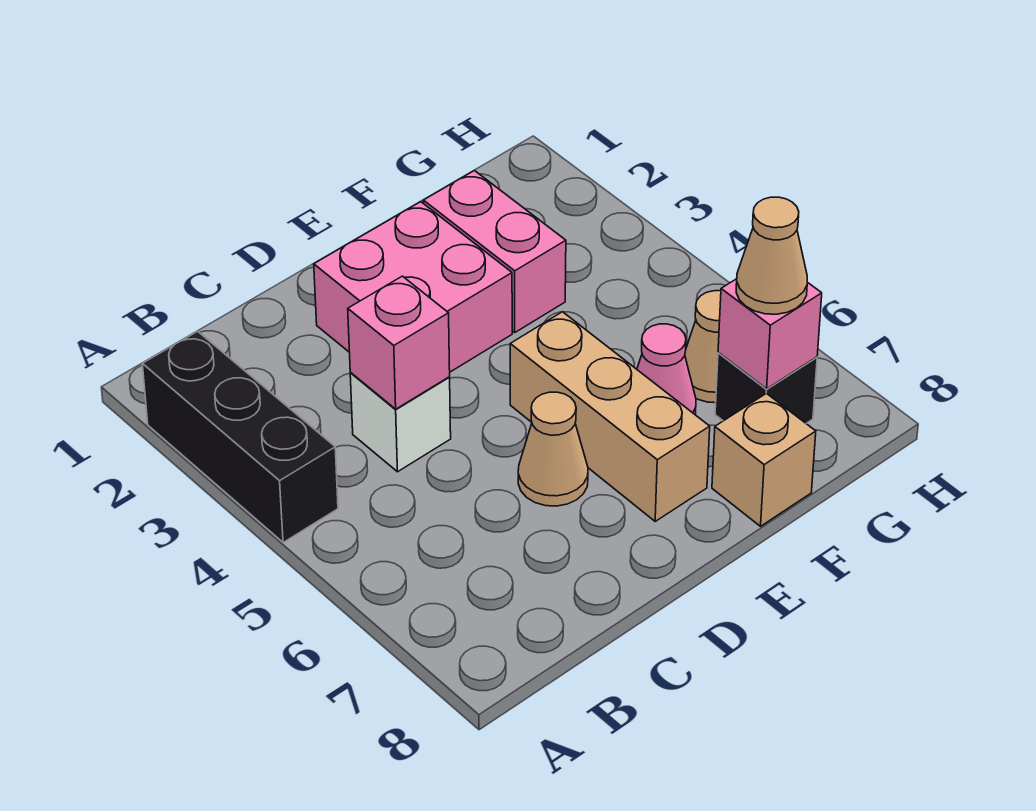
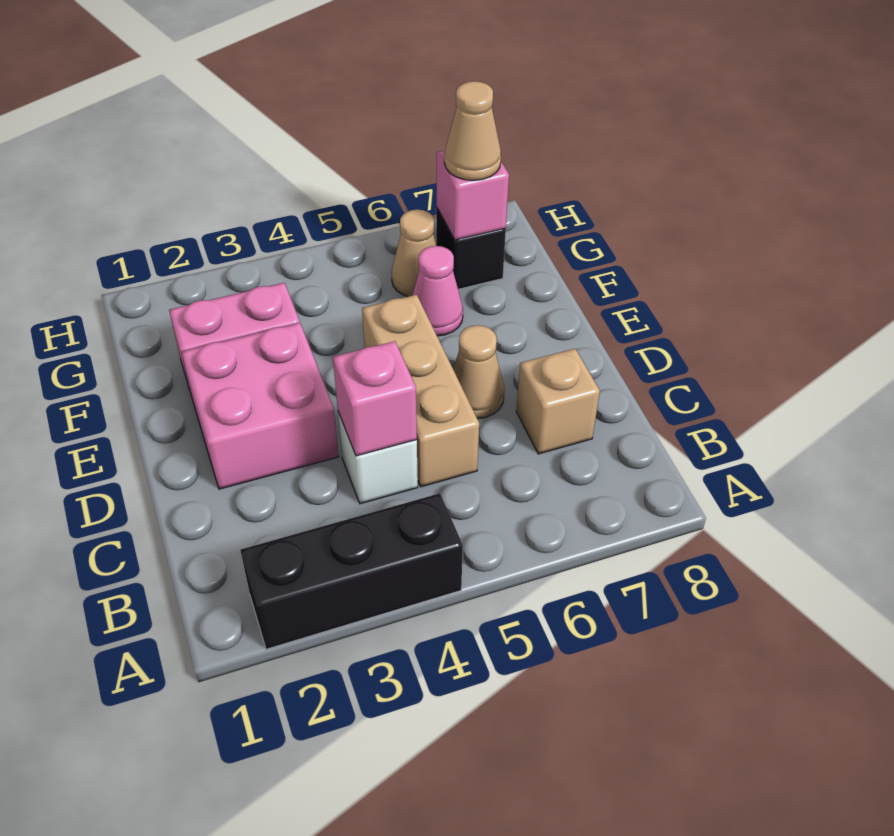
tan brick E5:E7 level 1 -> tan brick C5:E5 level 1
tan brick F8 level 1 -> tan brick C7 level 1

